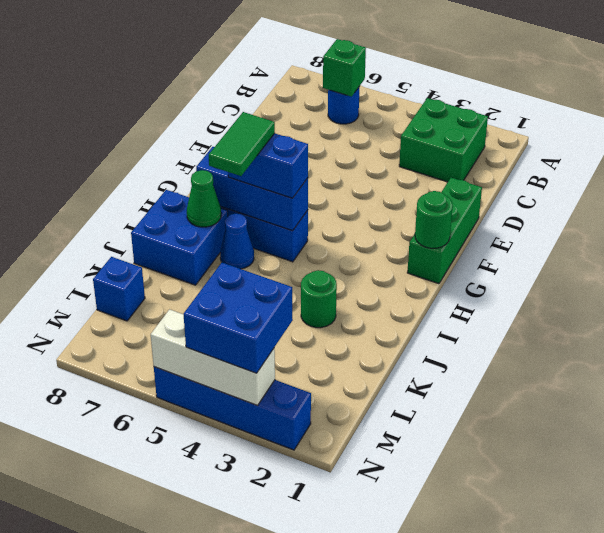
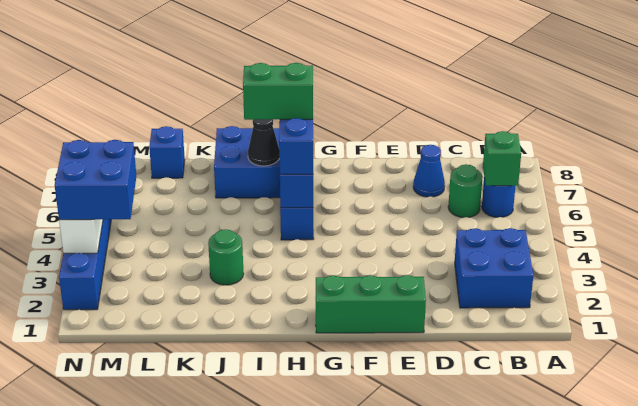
green brick B2:C3 level 1 -> blue brick B2:C3 level 1
green round brick G1 level 2 -> green round brick C6 level 1
green tile H6:I6 level 4 -> green brick H6:I6 level 4
blue cone I6 level 1 -> blue cone D7 level 1
green cone I7 level 2 -> black cone I7 level 2

